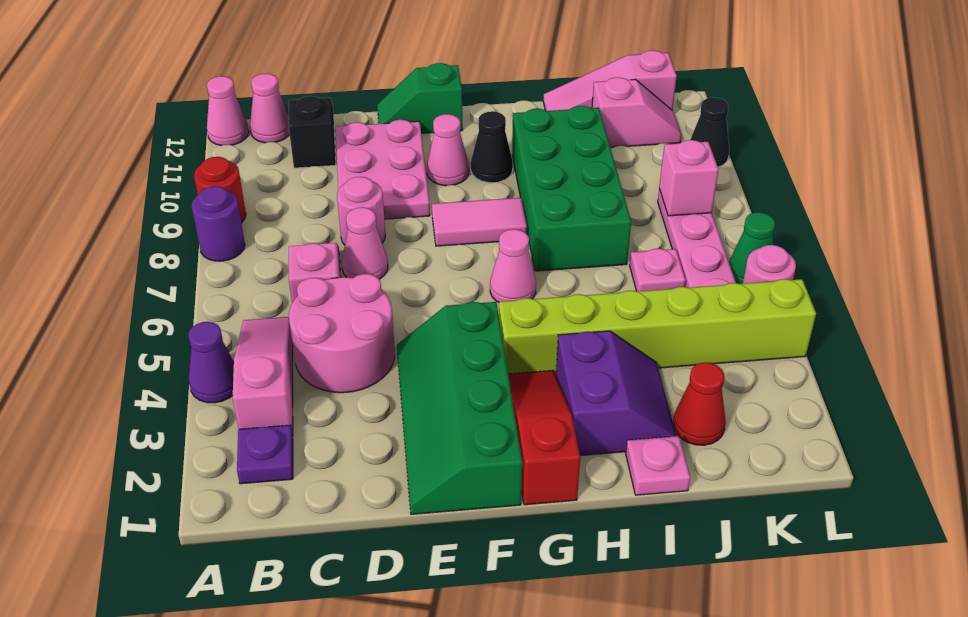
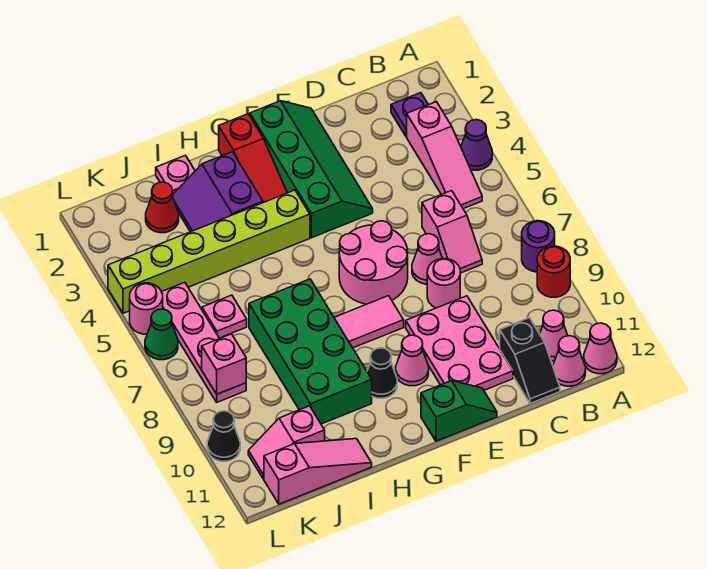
pink round brick C4:D5 level 1 -> pink round brick E6:F7 level 1
pink cone G6 level 1 -> pink cone B11 level 1

